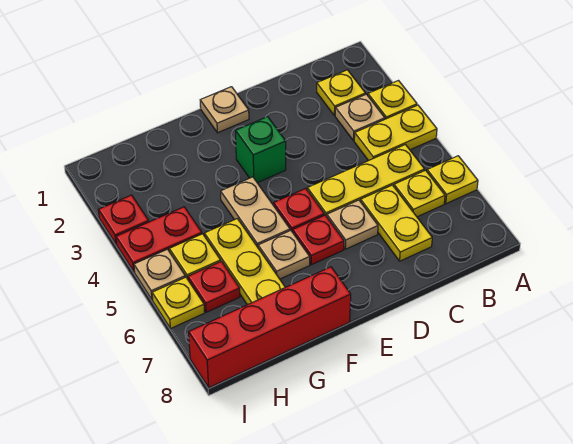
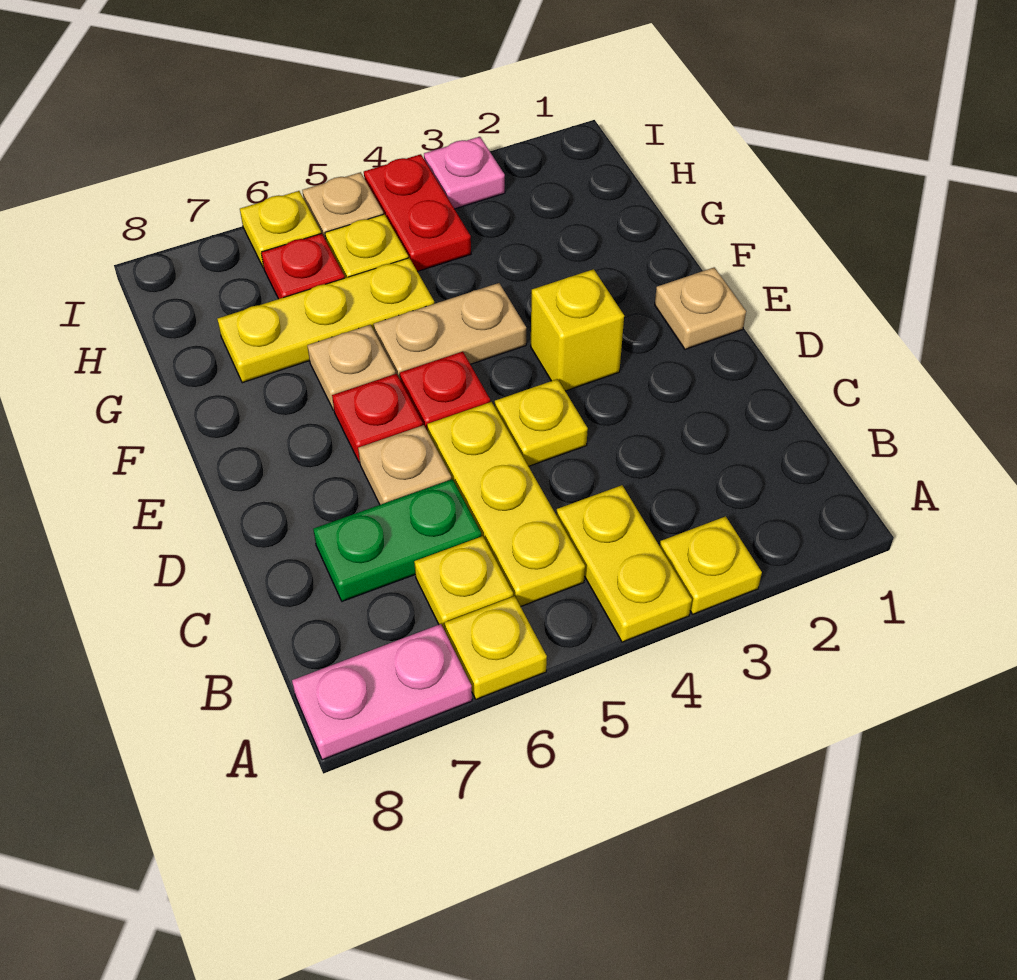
none -> pink plate A7:A8 level 1
yellow plate B2 level 1 -> yellow plate D4 level 1
tan plate B3 level 1 -> none
yellow plate C6:C7 level 1 -> green plate C6:C7 level 1
green brick E3 level 1 -> yellow brick E3 level 1
red brick F8:I8 level 1 -> none
red plate I3 level 1 -> pink plate I3 level 1

